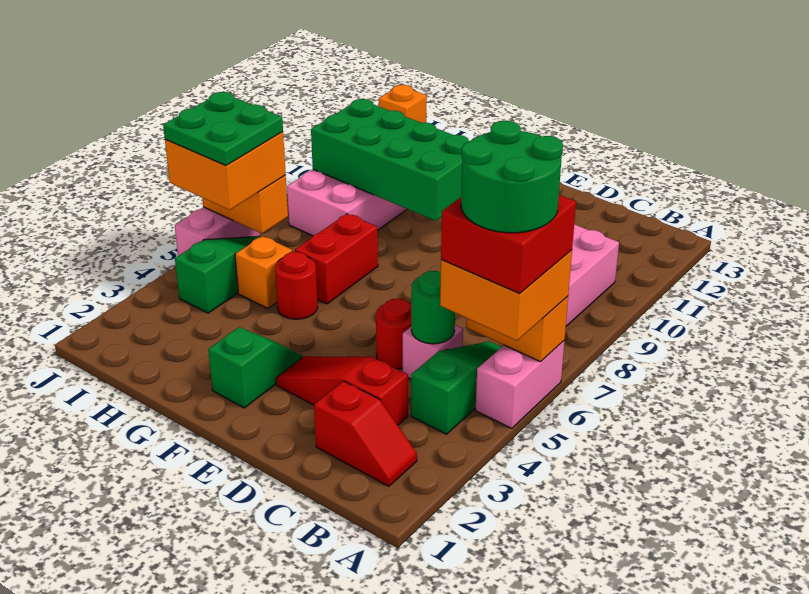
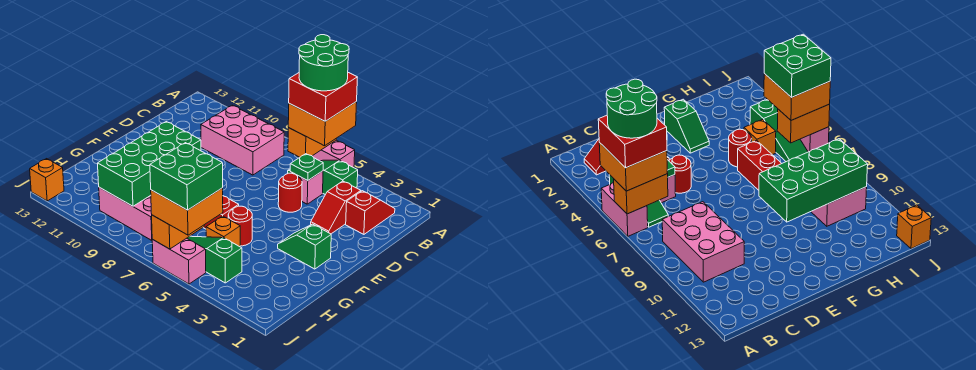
red slope C3:E3 level 1 top C -> red slope C3:D3 level 1 top C
green round brick C5 level 2 -> green plate C5 level 2
green plate I5:J6 level 4 -> green brick I5:J6 level 4

